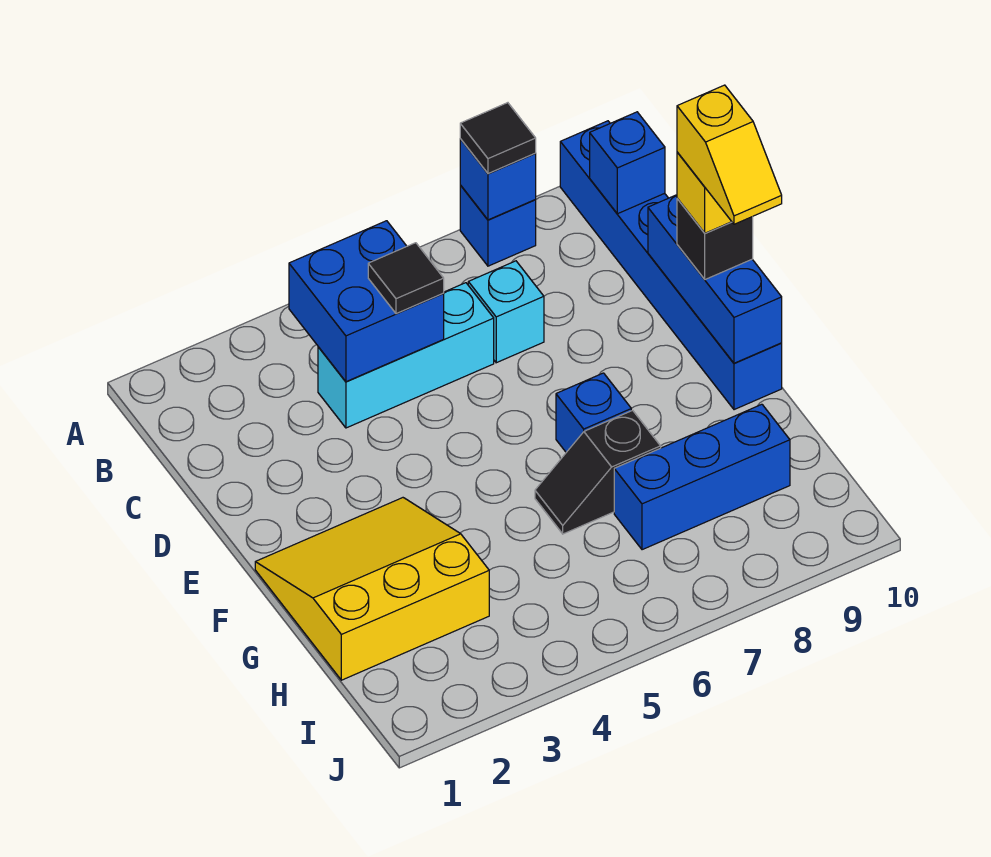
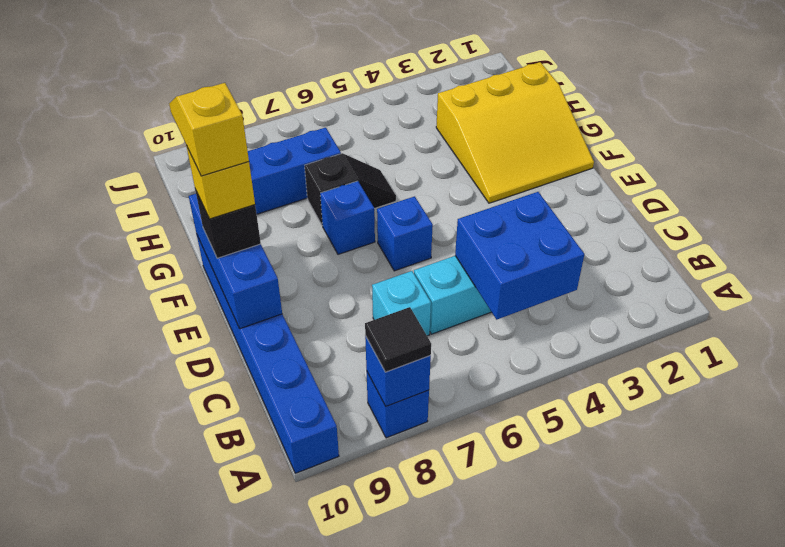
blue brick B10 level 2 -> blue brick E6 level 1
black tile C5 level 3 -> none

